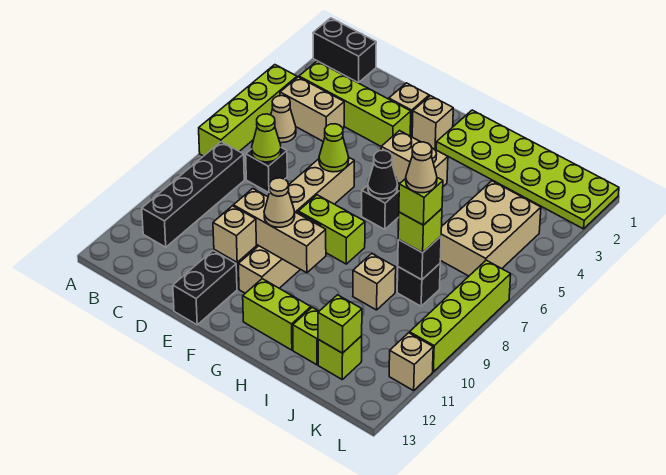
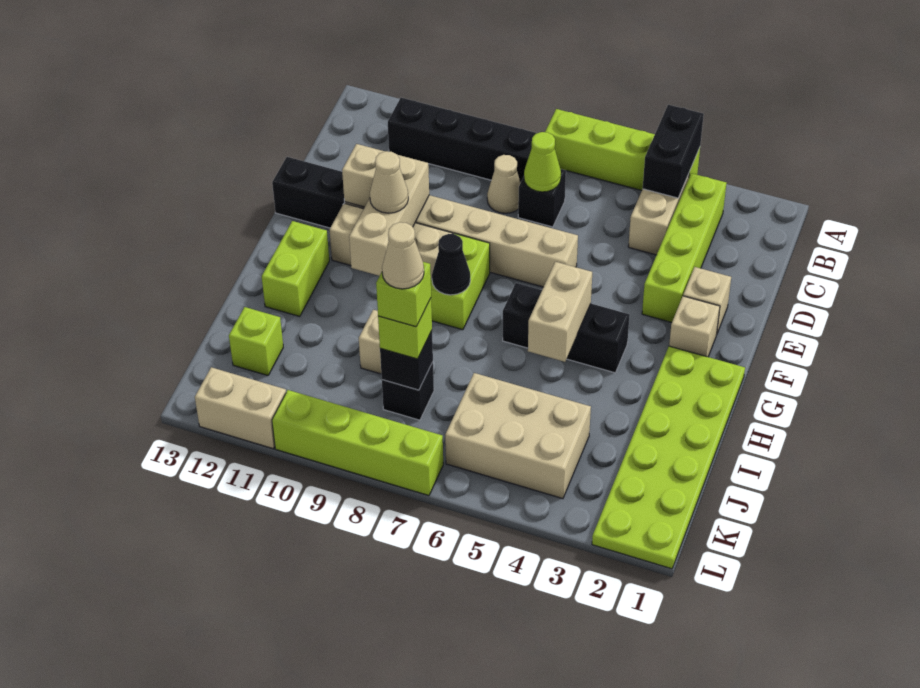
black brick A1:B1 level 1 -> black brick A4:B4 level 2
tan cone B5 level 1 -> tan cone C8 level 1
lime cone E6 level 2 -> none
black cone G6 level 2 -> black cone G8 level 2
lime brick I12 level 1 -> none
lime brick J12 level 2 -> none
tan brick L11 level 1 -> tan brick L11:L12 level 1

